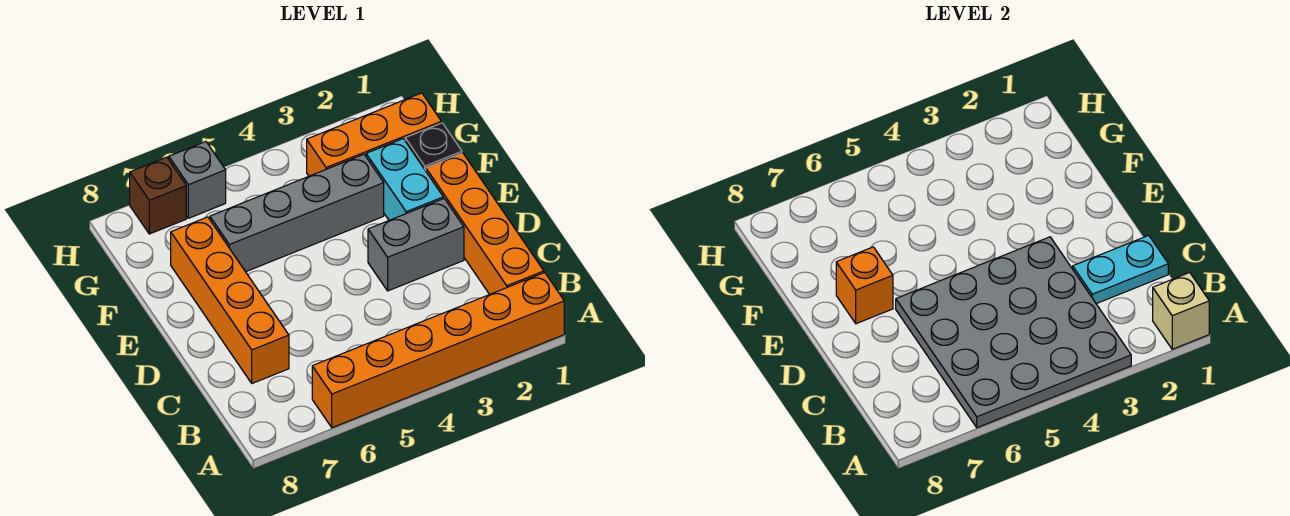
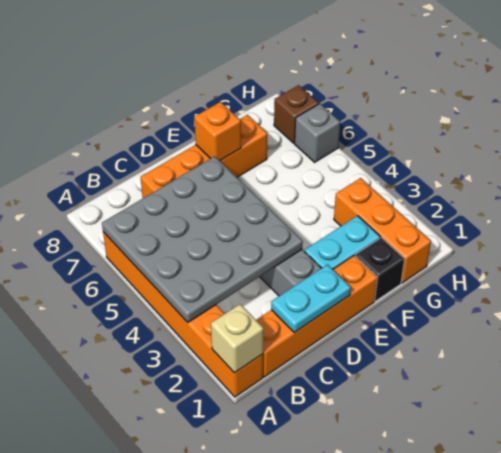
cyan plate C1:C2 level 2 -> cyan plate C1:D1 level 2
grey brick F3:F6 level 1 -> none

